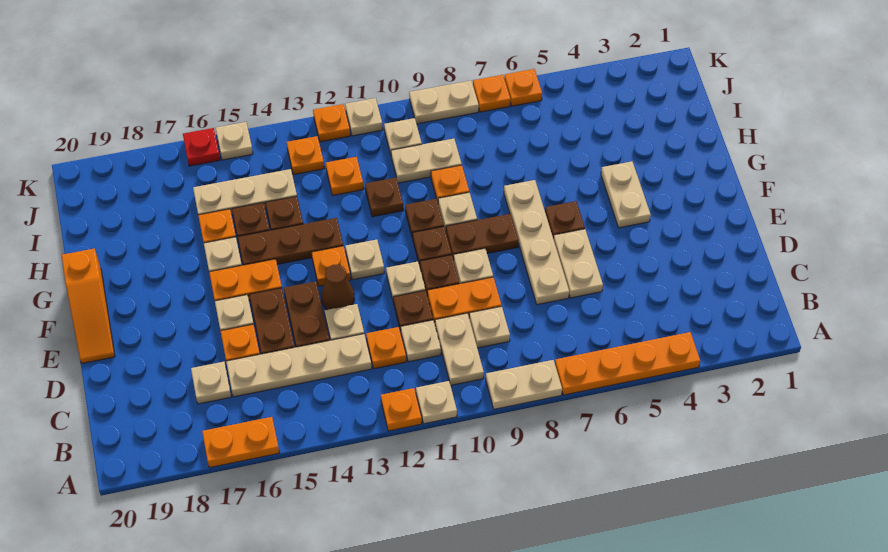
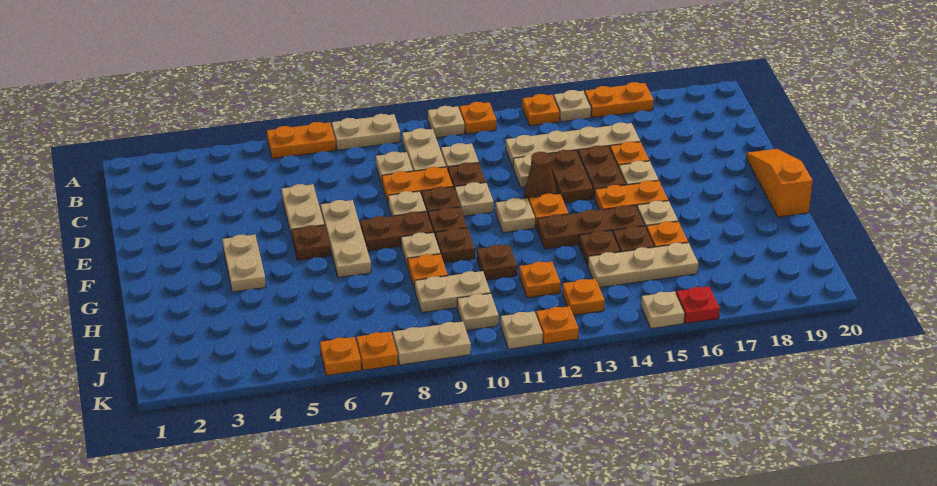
orange plate A4:A7 level 1 -> orange plate A6:A7 level 1
orange plate C12 level 1 -> orange plate A14 level 1
tan plate C17 level 1 -> tan plate A15 level 1
tan plate D7:G7 level 1 -> tan plate E7:G7 level 1

